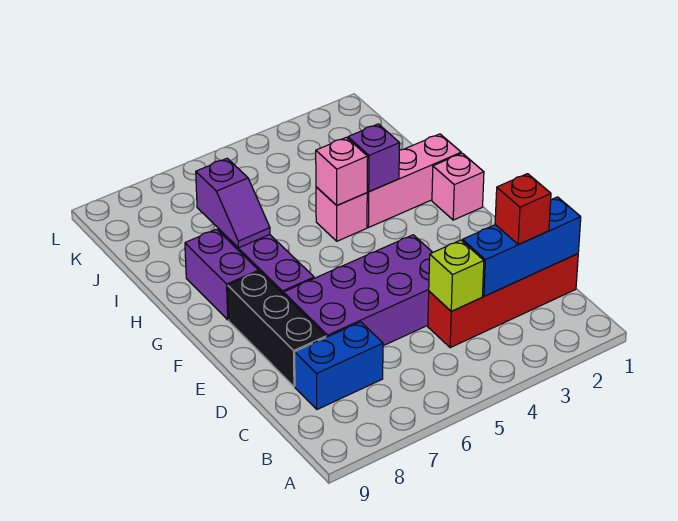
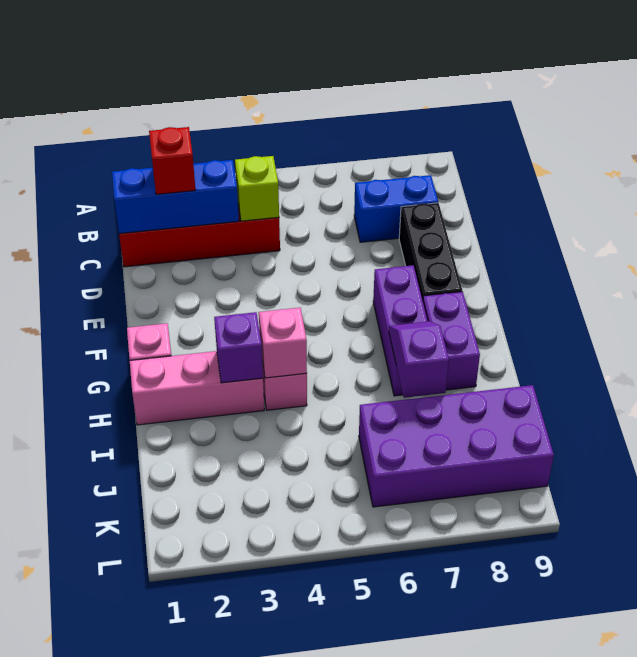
purple brick D4:E7 level 1 -> purple brick J6:K9 level 1

